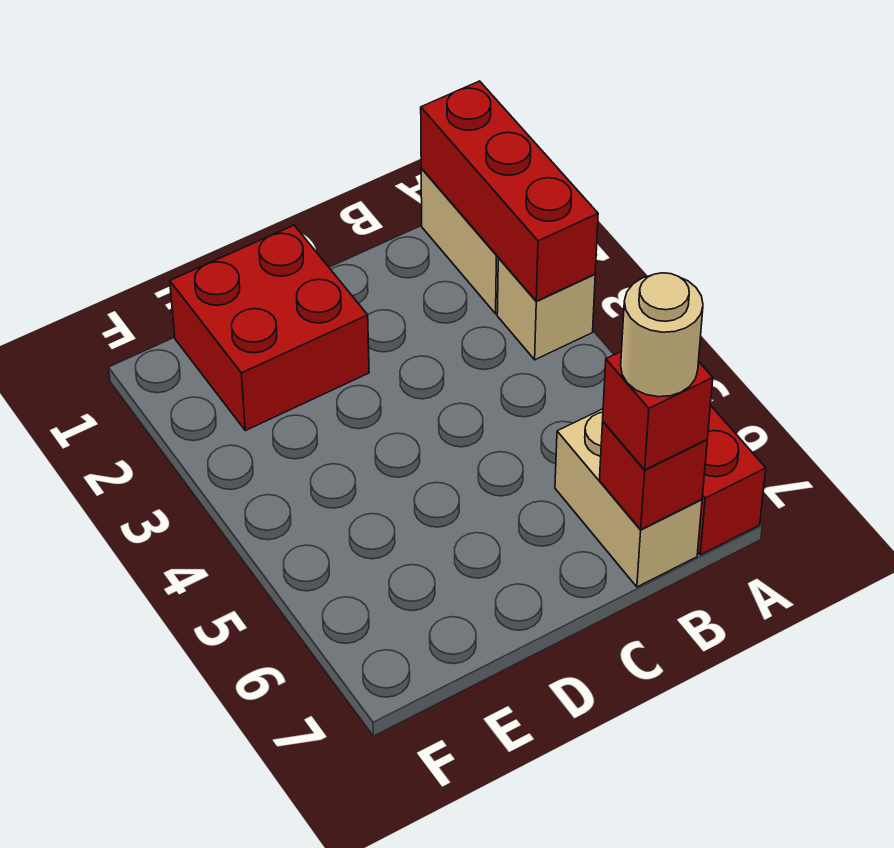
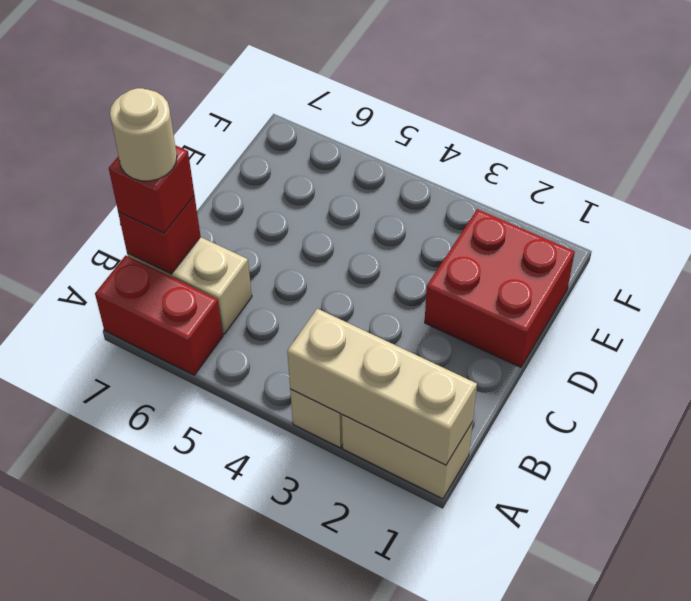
red brick A1:A3 level 2 -> tan brick A1:A3 level 2

